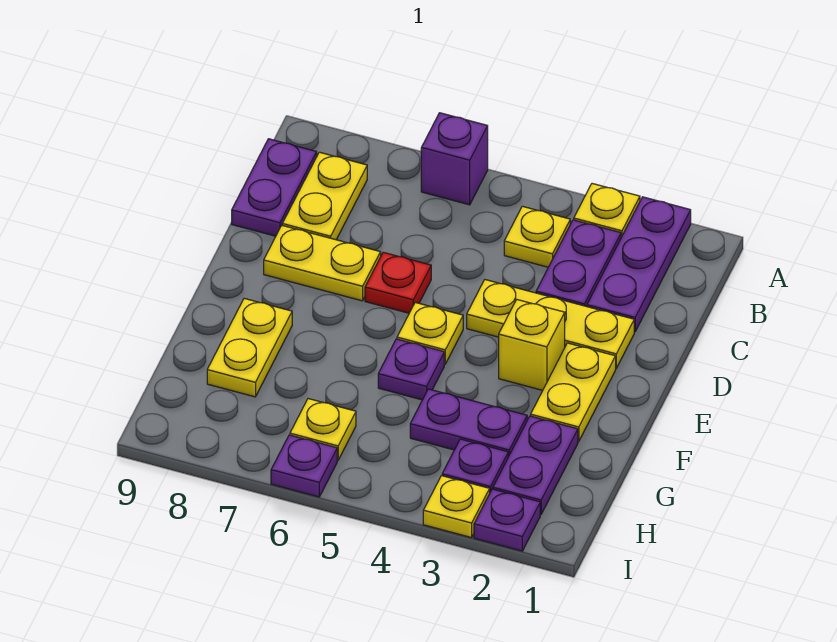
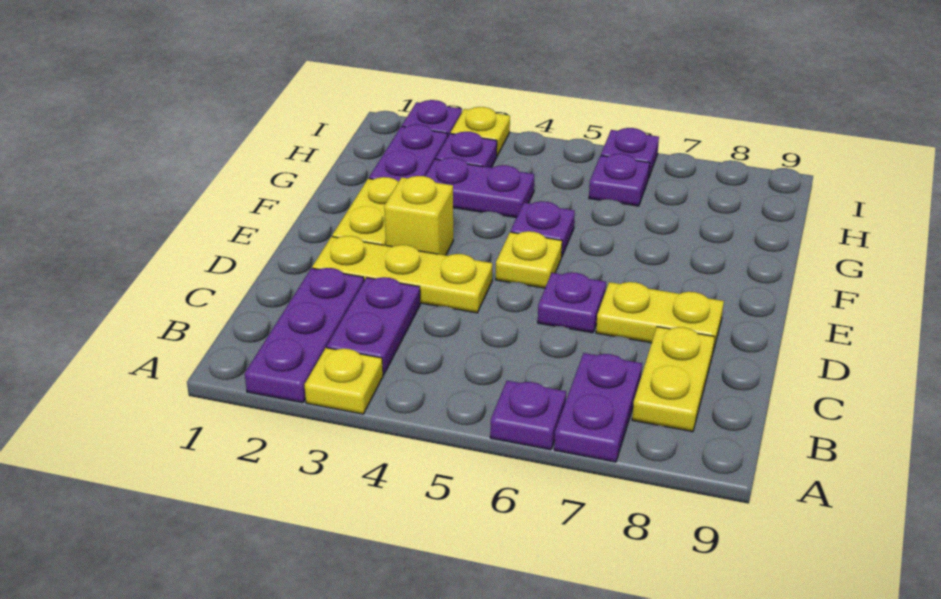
purple brick A6 level 1 -> purple plate A6 level 1
yellow plate B4 level 1 -> none
purple plate B9:C9 level 1 -> purple plate A7:B7 level 1
red plate D6 level 1 -> purple plate D6 level 1
yellow plate F8:G8 level 1 -> none
yellow plate H6 level 1 -> purple plate H6 level 1

